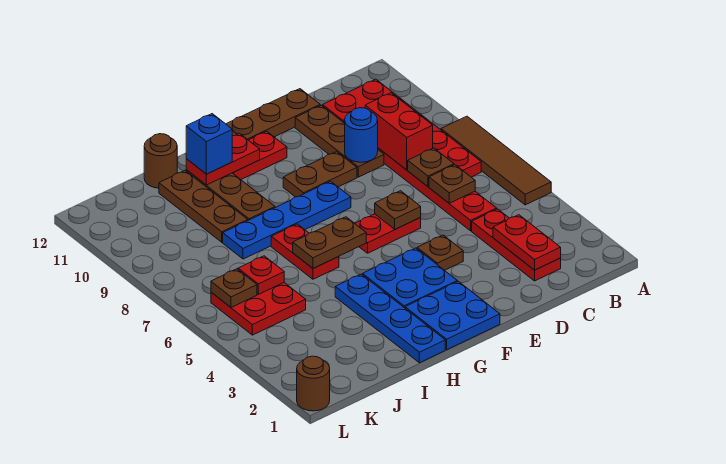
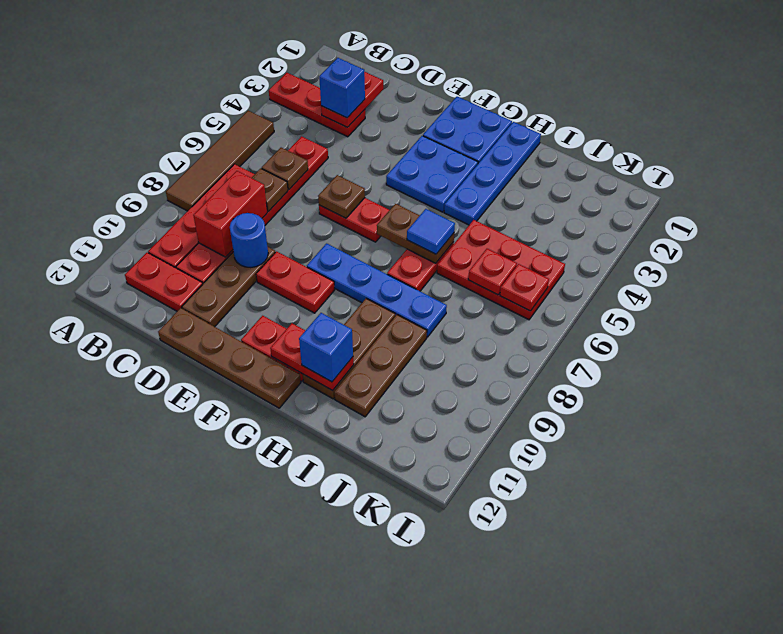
red plate C2:C4 level 1 -> red plate A3:C3 level 1
none -> blue brick C3 level 3
brown plate E4 level 1 -> none
brown plate E9:F9 level 1 -> red plate E9:F9 level 1
none -> blue tile H6 level 3
brown round brick I12 level 1 -> none
red plate J5:K6 level 1 -> red plate I5:K6 level 1
brown plate K6 level 2 -> red plate K6 level 2
brown round brick L1 level 1 -> none

